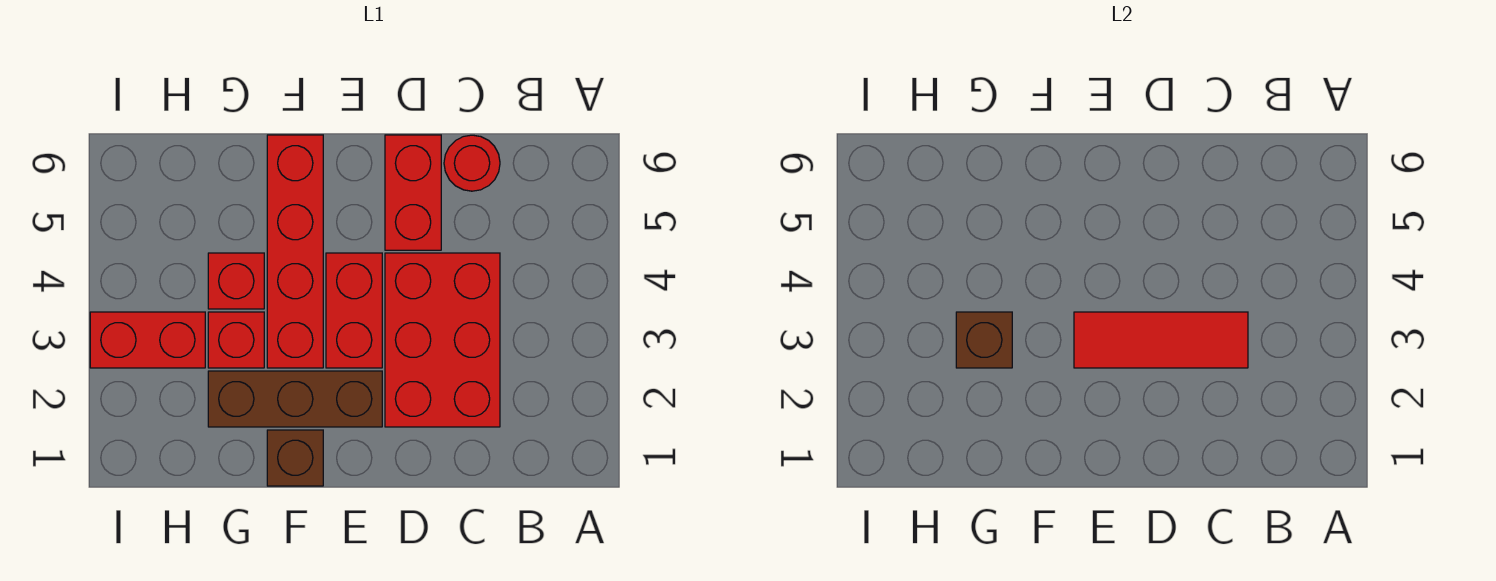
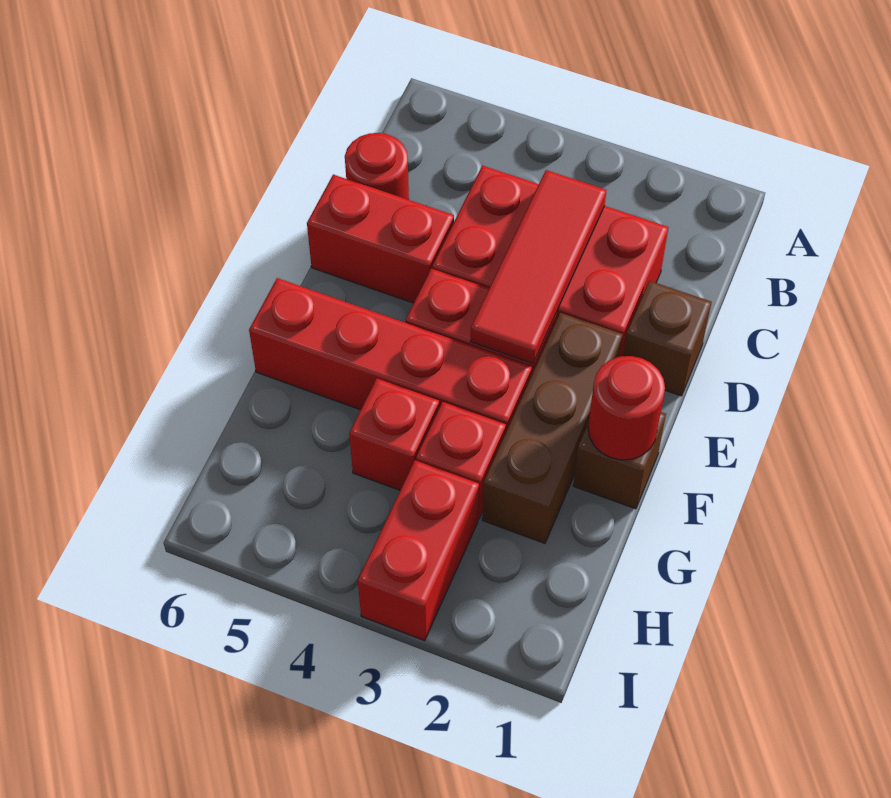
none -> red round brick F1 level 2
brown brick G3 level 2 -> brown brick D1 level 1

